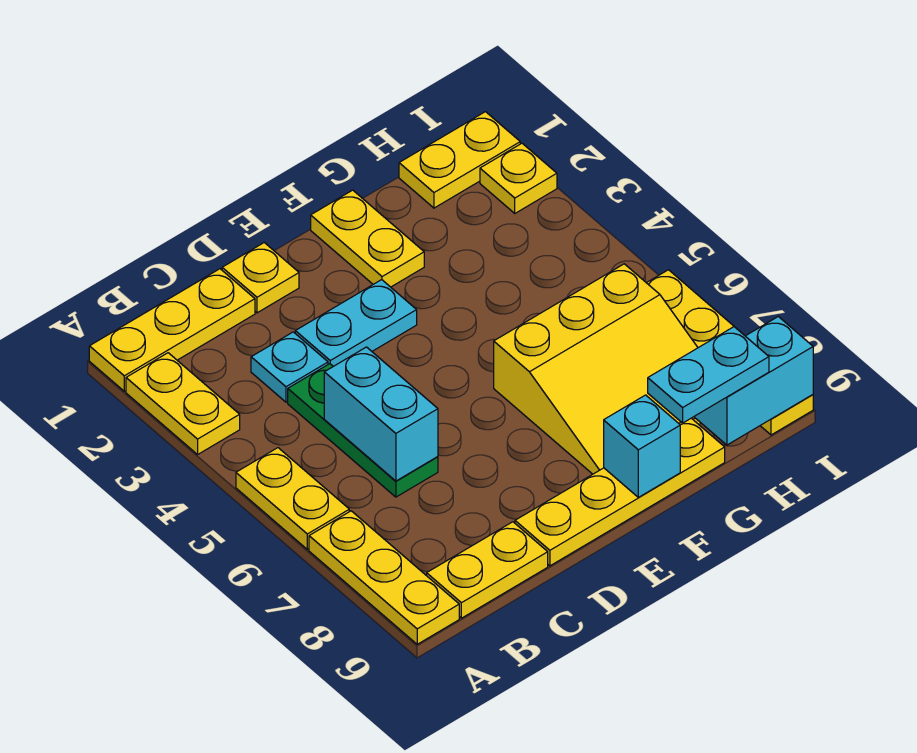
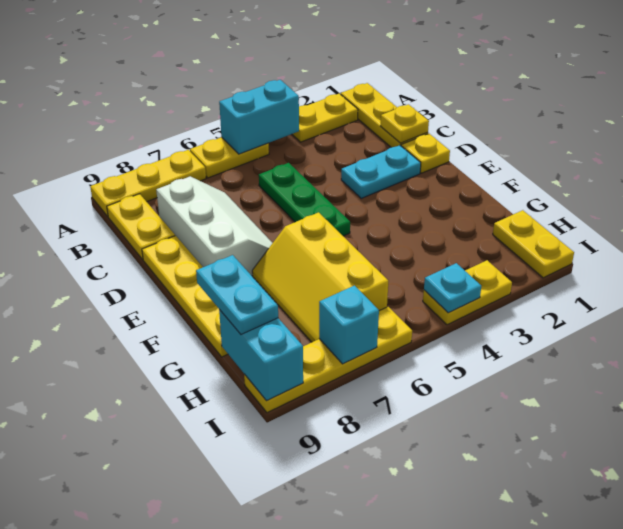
cyan plate C3 level 1 -> cyan plate I4 level 2
green plate C4:C6 level 1 -> green plate C5:E5 level 1
cyan brick C5:C6 level 2 -> cyan brick A4:A5 level 2
none -> white slope C7:E8 level 1 top 8
cyan plate D3:E3 level 1 -> cyan plate D2:D3 level 1
yellow plate F1:F2 level 1 -> yellow plate I3:I4 level 1
yellow slope F6:H8 level 1 top 6 -> yellow slope F6:H7 level 1 top 6
cyan brick F9 level 2 -> cyan brick I7 level 2
yellow plate I2 level 1 -> yellow plate C1 level 2

